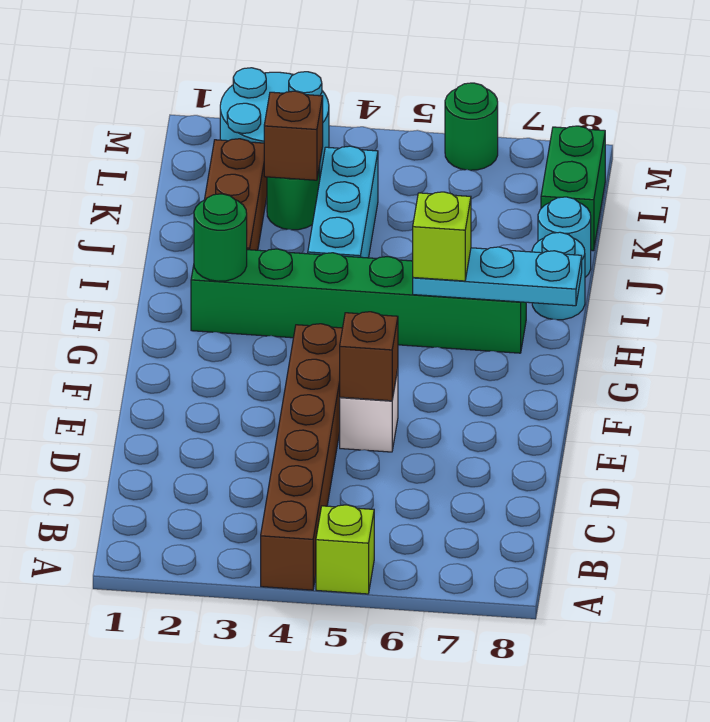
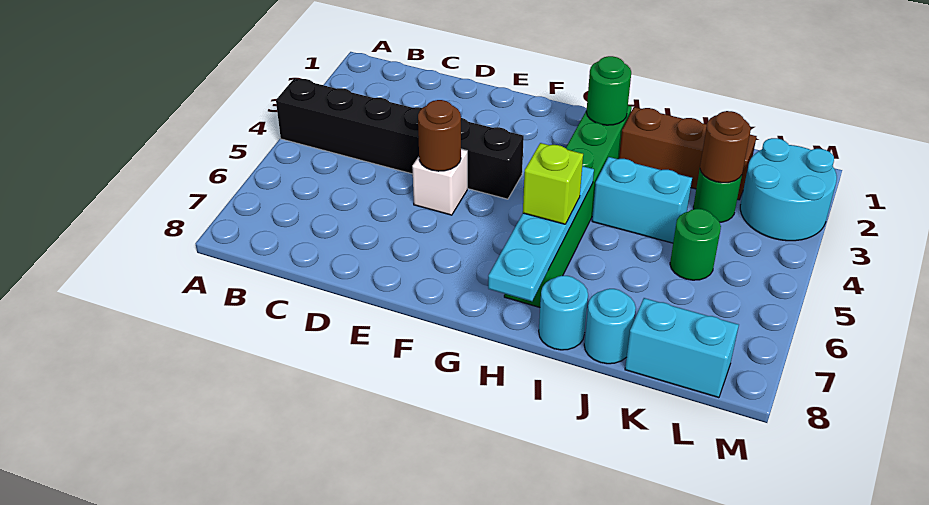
brown brick A4:F4 level 1 -> black brick A4:F4 level 1
lime brick A5 level 1 -> none
brown brick E5 level 2 -> brown round brick E5 level 2
cyan plate H6:H8 level 2 -> cyan plate H5:H8 level 2
cyan brick I4:K4 level 1 -> cyan brick I4:J4 level 1
brown brick K3 level 2 -> brown round brick K3 level 2
green brick K8:L8 level 1 -> cyan brick K8:L8 level 1
green round brick M6 level 1 -> green round brick K5 level 1

